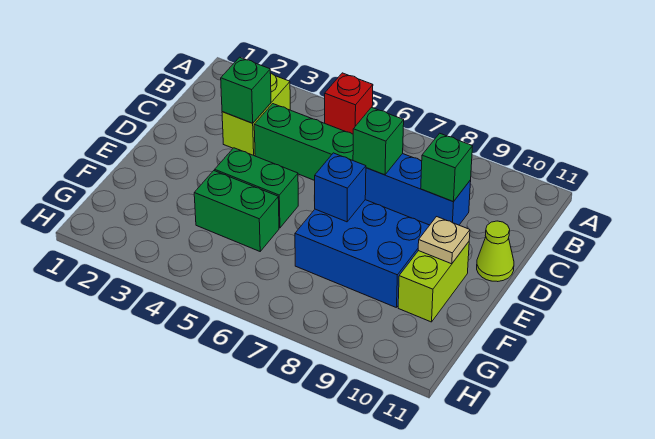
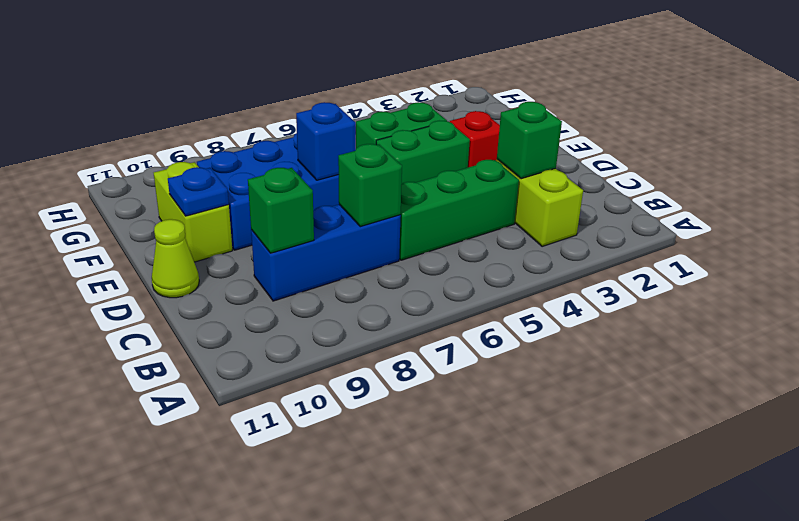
red brick A5 level 1 -> red brick E3 level 1
tan plate E10 level 2 -> blue plate E10 level 2

